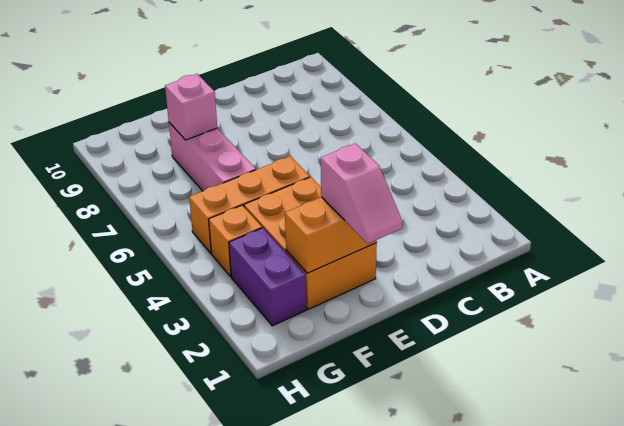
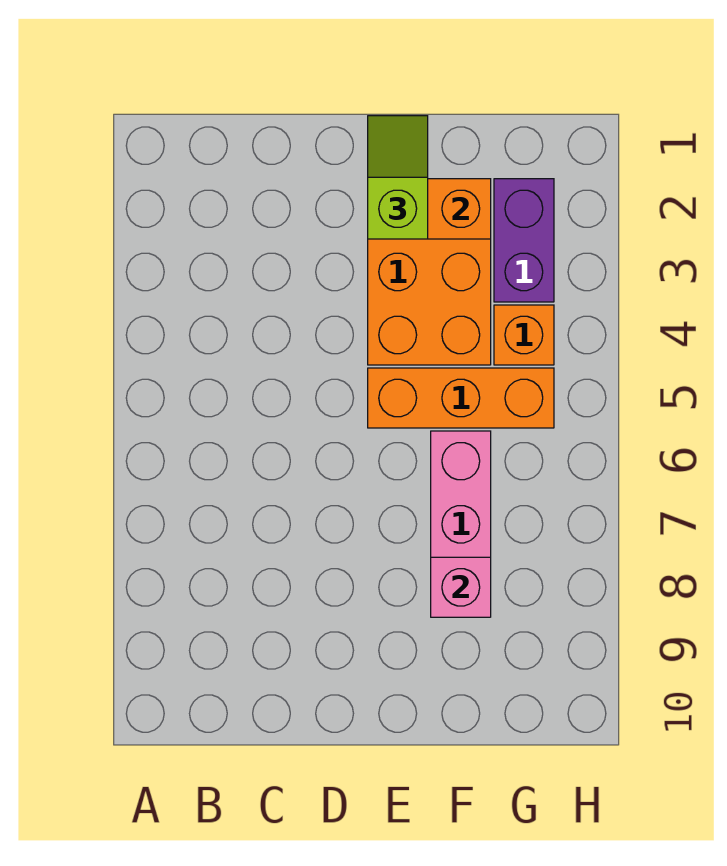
pink slope E1:E2 level 3 top 2 -> lime slope E1:E2 level 3 top 2

